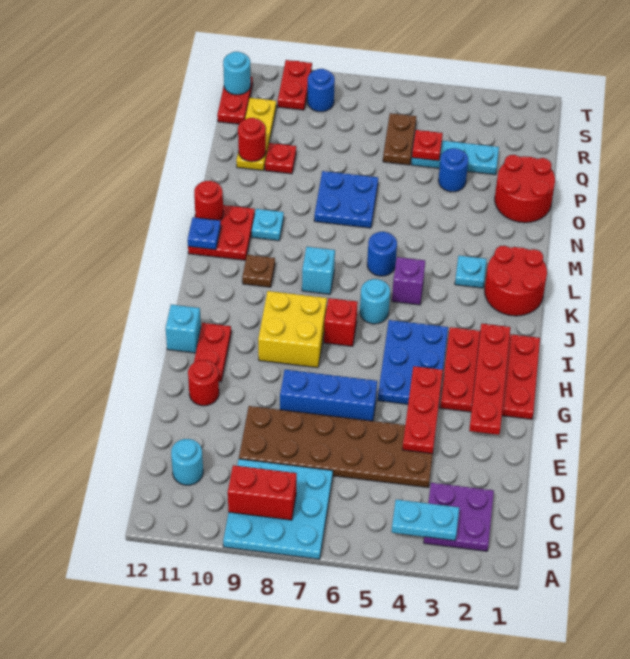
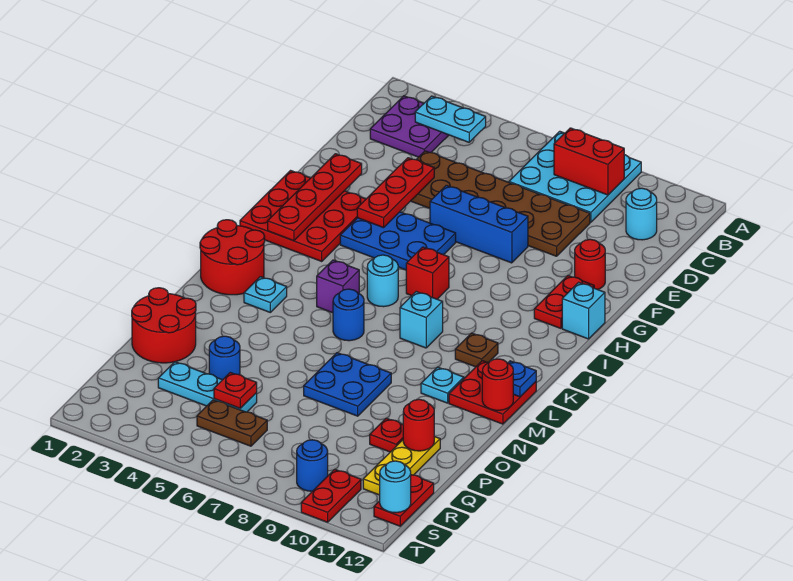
blue plate G4:I5 level 1 -> blue plate G4:H6 level 1
yellow brick H8:I9 level 1 -> none
brown plate Q6:R6 level 1 -> brown plate R5:R6 level 1

